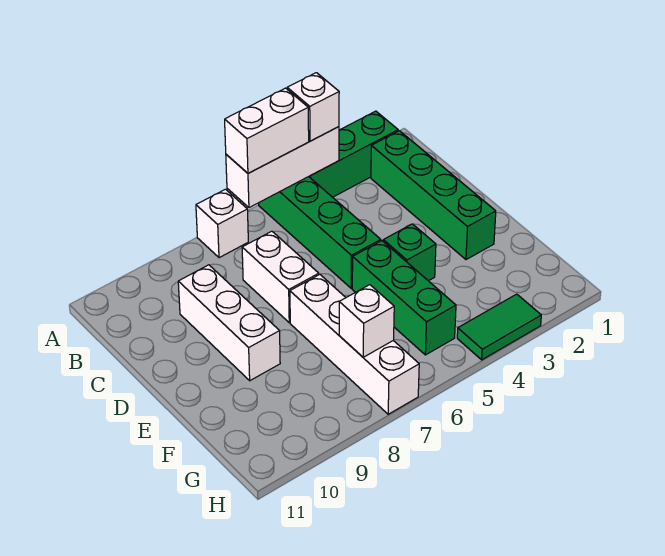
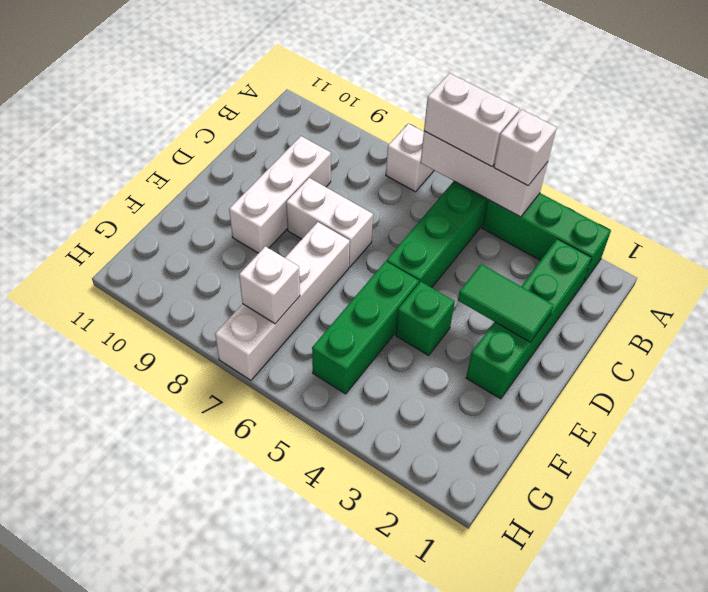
white brick C7:D7 level 1 -> white brick D7:D8 level 1
green tile H3:H4 level 1 -> green tile D2:D3 level 2

